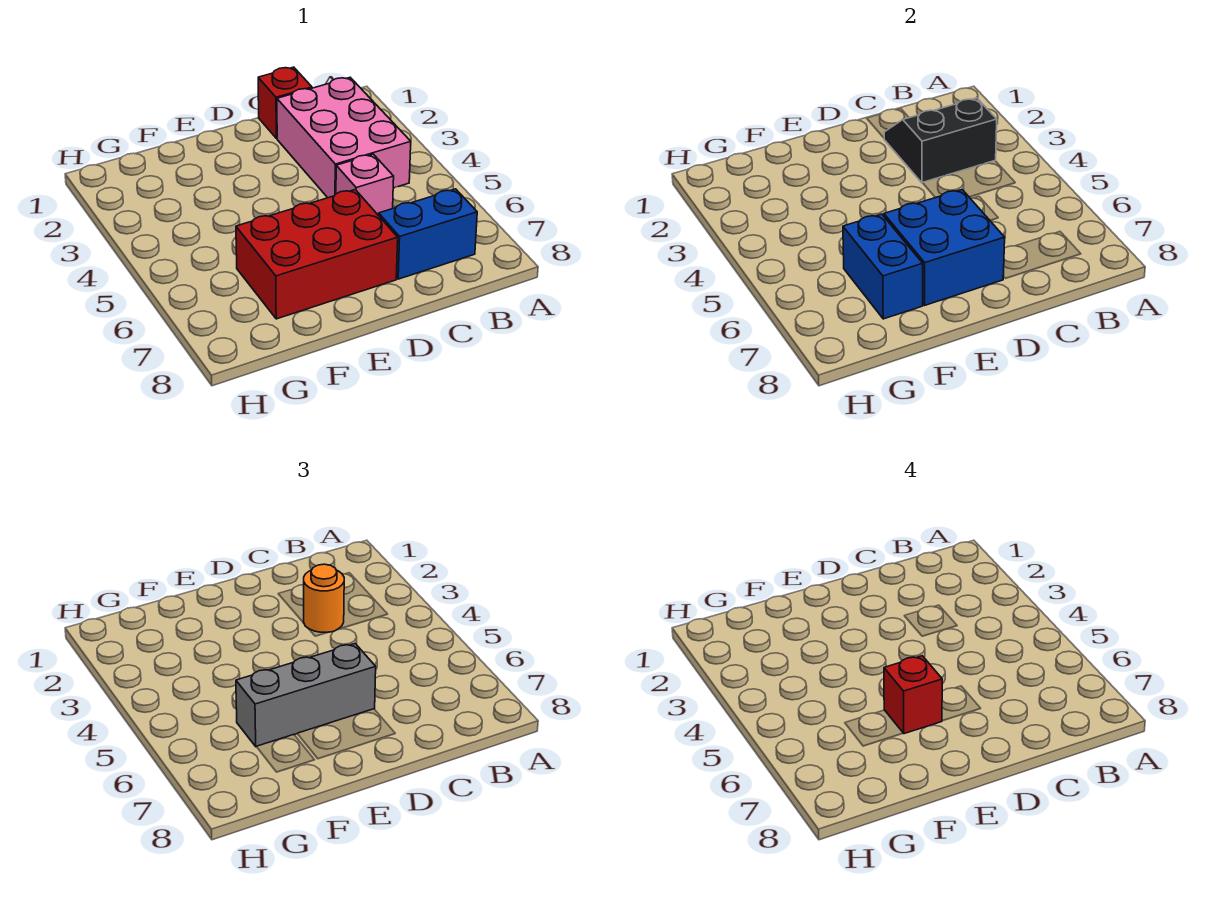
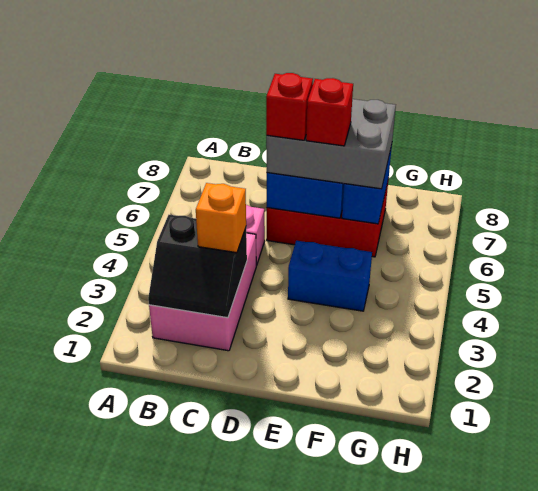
blue brick B7:C7 level 1 -> blue brick E4:F4 level 1
red brick C1 level 1 -> red brick D6 level 4
orange round brick C3 level 3 -> orange brick C3 level 3
grey brick D6:F6 level 3 -> grey brick D6:F7 level 3

